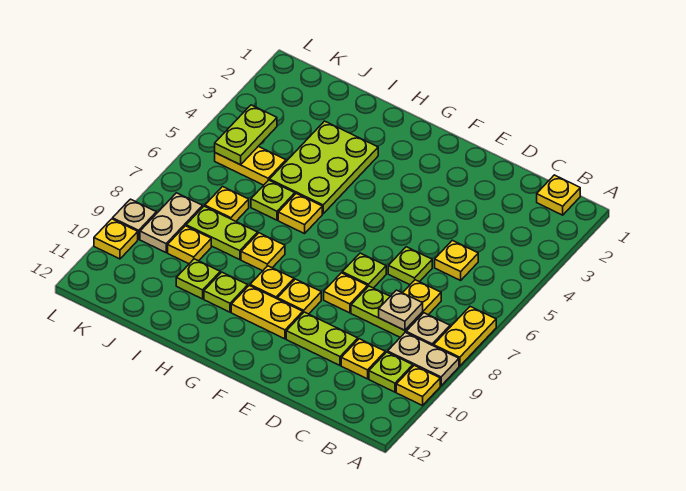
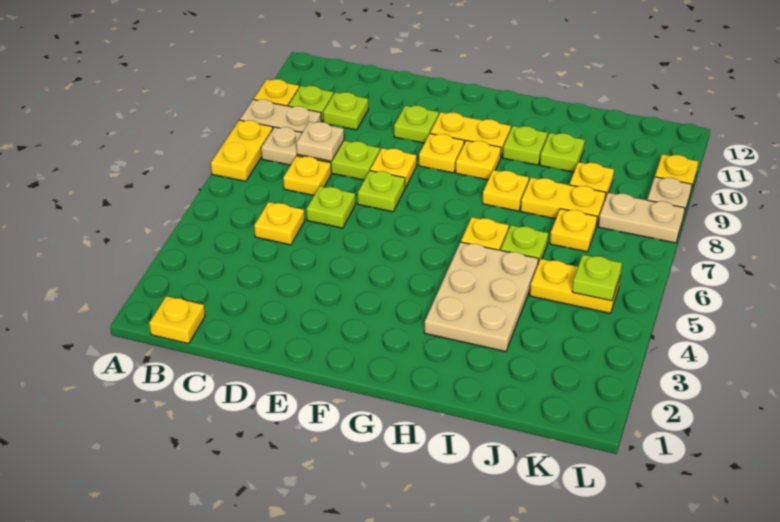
yellow plate C10 level 1 -> lime plate C10 level 1
lime plate D10:E10 level 1 -> lime plate E10 level 1
lime plate H3:I5 level 1 -> tan plate H3:I5 level 1
lime plate I8:J8 level 1 -> yellow plate I8:J8 level 1
lime plate K4:K5 level 2 -> lime plate K5 level 2
tan plate K8:K9 level 1 -> tan plate K8:L8 level 1

